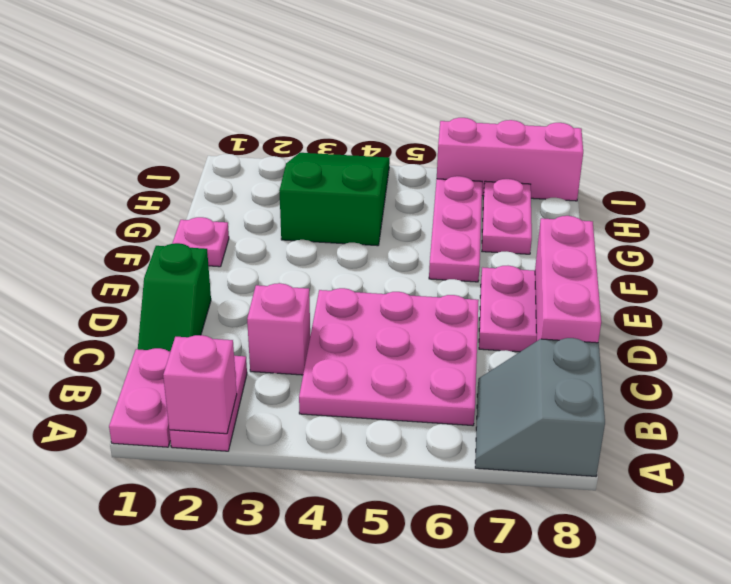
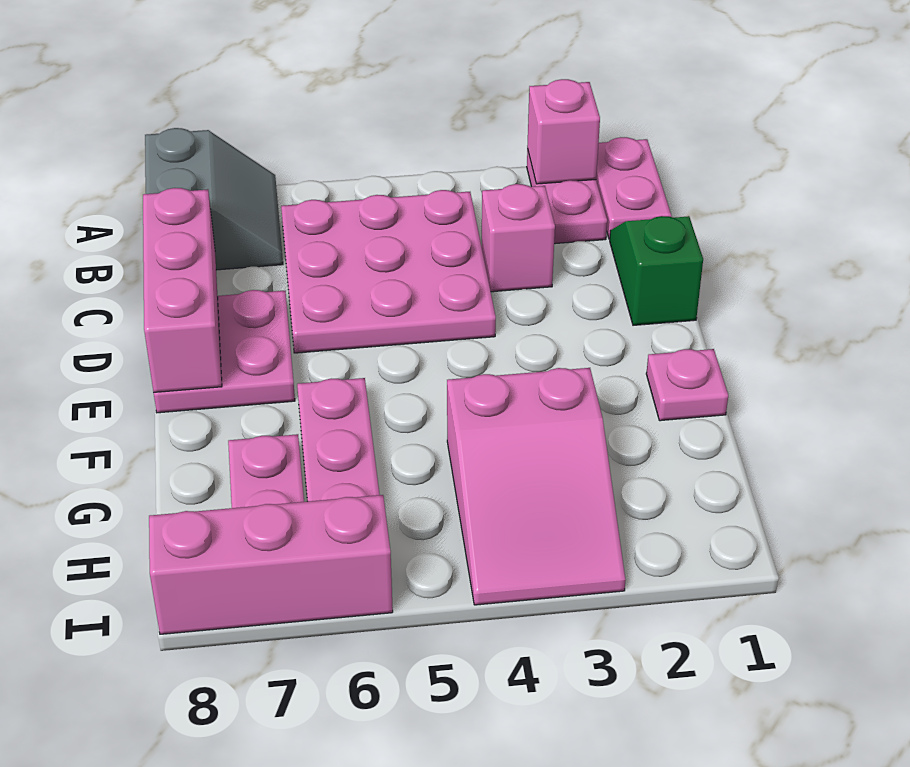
green slope G3:I4 level 1 top G -> pink slope G3:I4 level 1 top G

